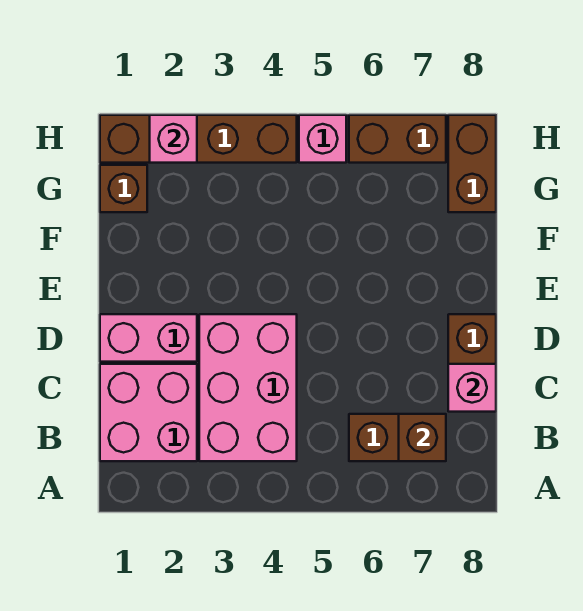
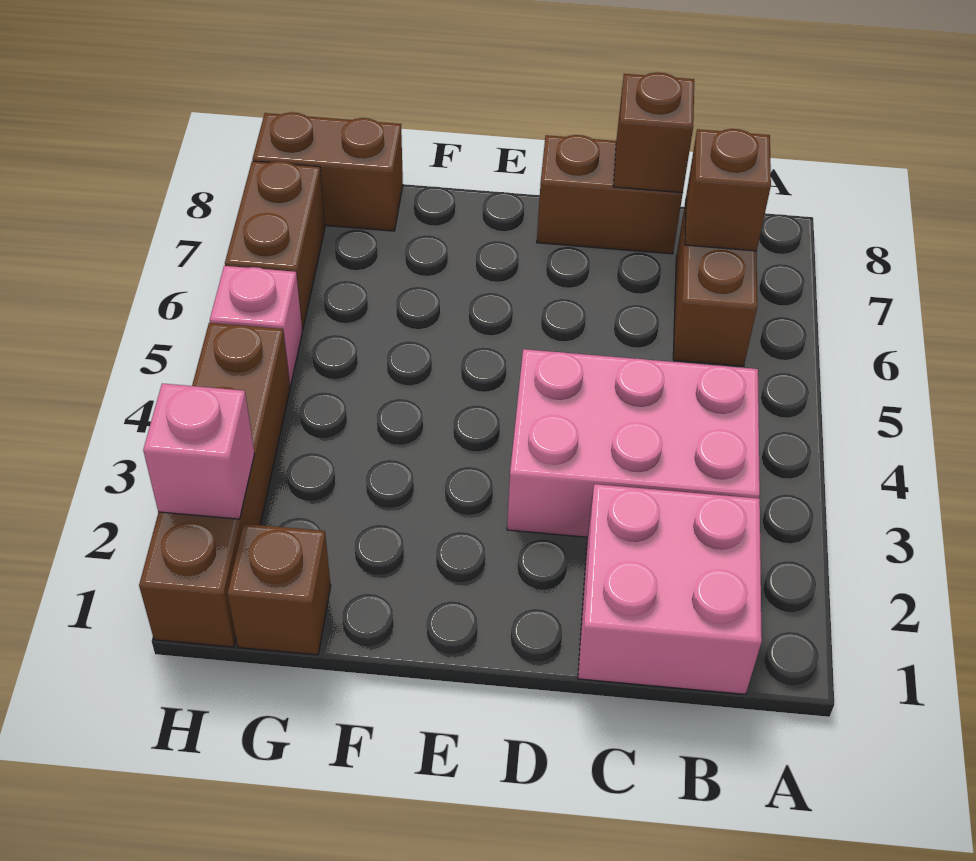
pink brick C8 level 2 -> brown brick C8 level 2
pink brick D1:D2 level 1 -> none

